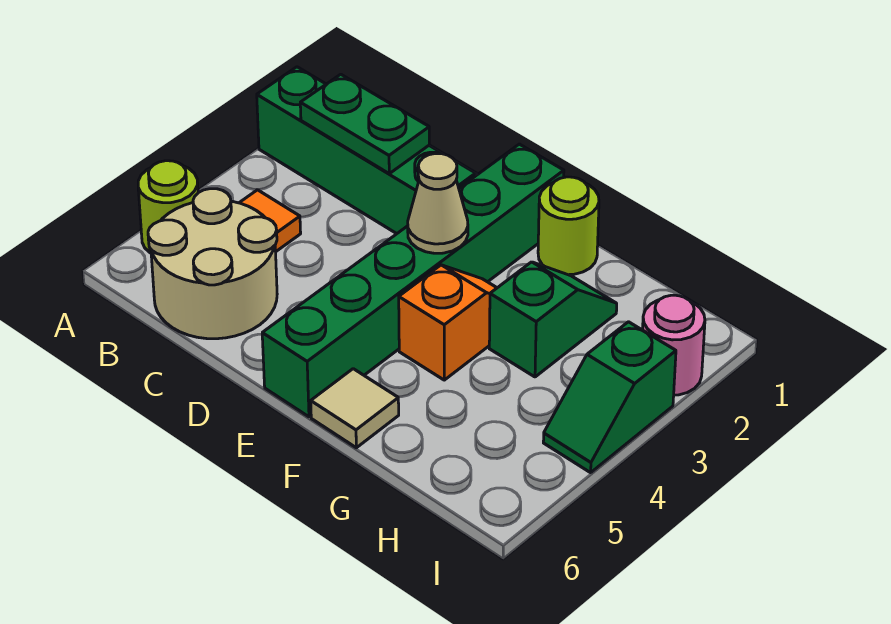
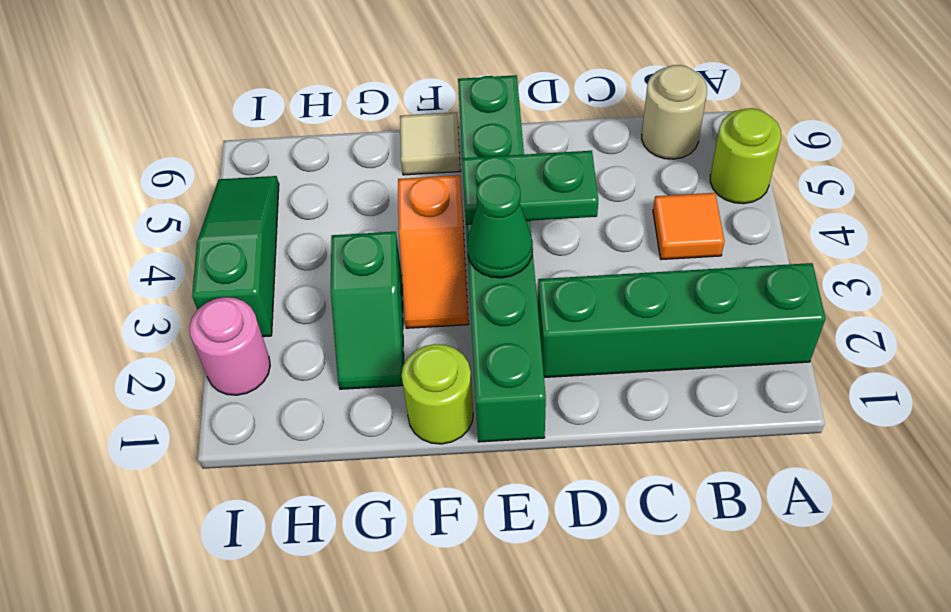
green plate B2:C2 level 2 -> green plate D4:E4 level 2
tan round brick B5:C6 level 1 -> tan round brick B6 level 1
tan cone E3 level 2 -> green cone E3 level 2
green slope I3:I4 level 1 top 3 -> green slope I3:I5 level 1 top 3

